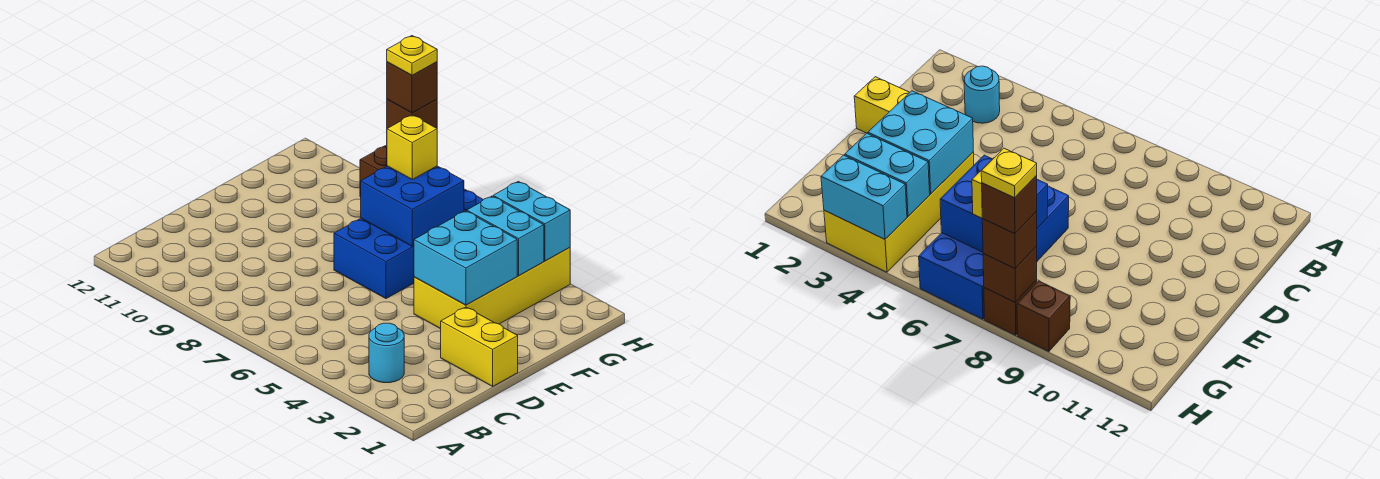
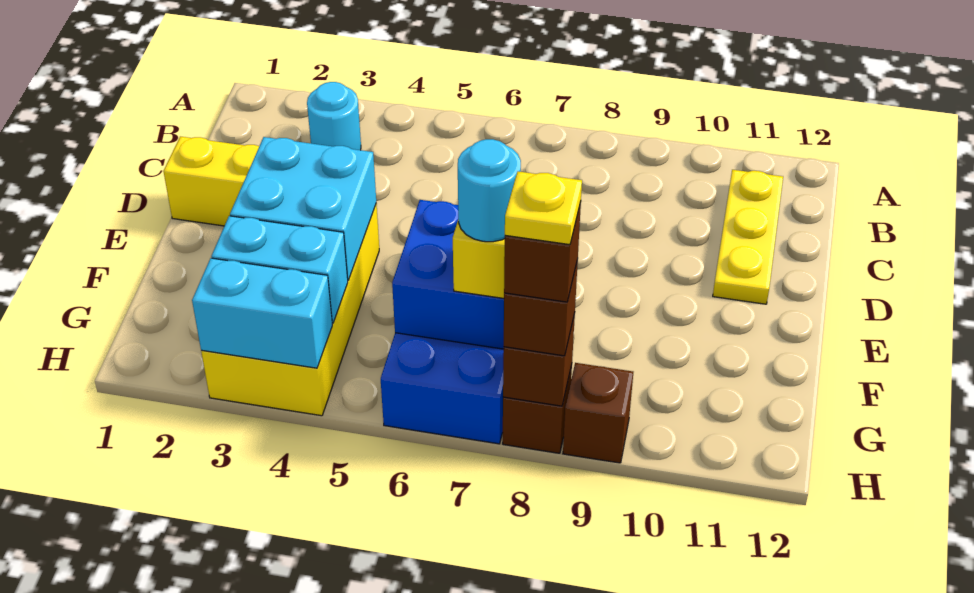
none -> yellow plate B11:D11 level 1
none -> cyan round brick G7 level 4

